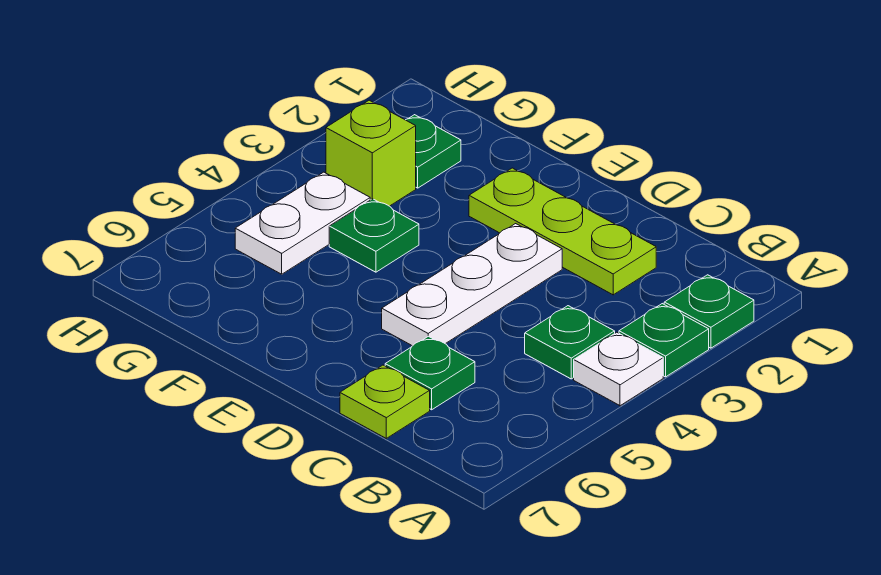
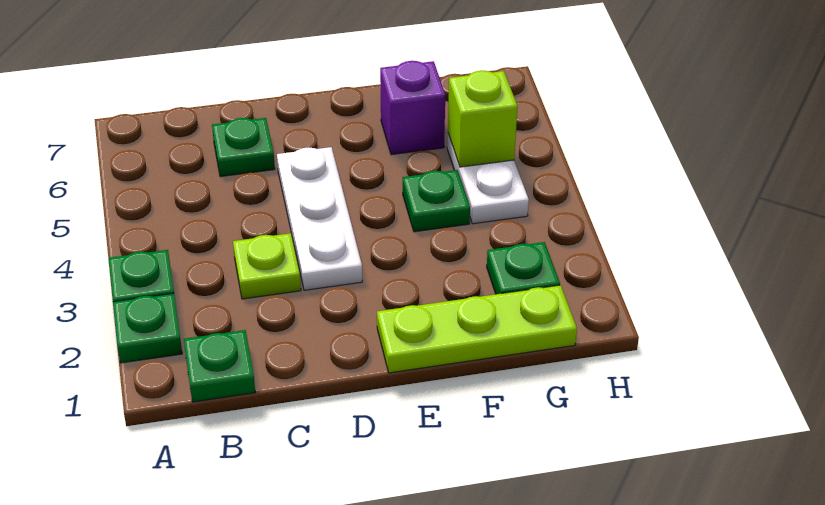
white plate A4 level 1 -> none
green plate B4 level 1 -> green plate B1 level 1
lime plate C2:E2 level 1 -> lime plate E1:G1 level 1
lime plate C7 level 1 -> lime plate C3 level 1
none -> purple brick F6 level 1
lime brick G3 level 1 -> lime brick G5 level 2

